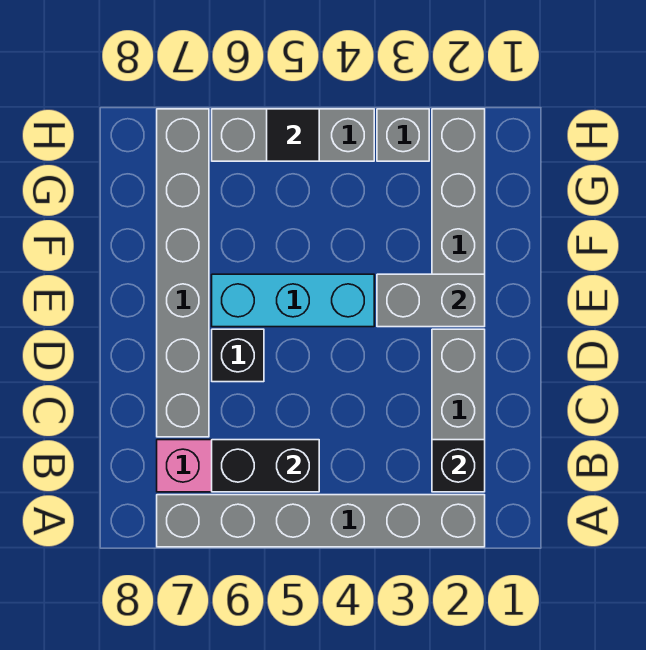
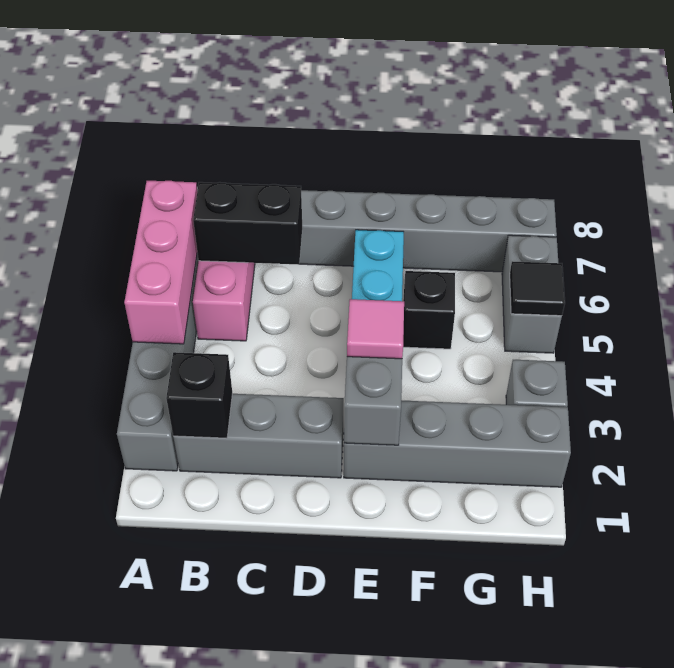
none -> pink brick A4:A6 level 2
black brick B5:B6 level 2 -> black brick B6:C6 level 2
black brick D6 level 1 -> black brick F5 level 1
none -> pink tile E3 level 3
grey brick H4:H6 level 1 -> grey brick H5:H6 level 1

